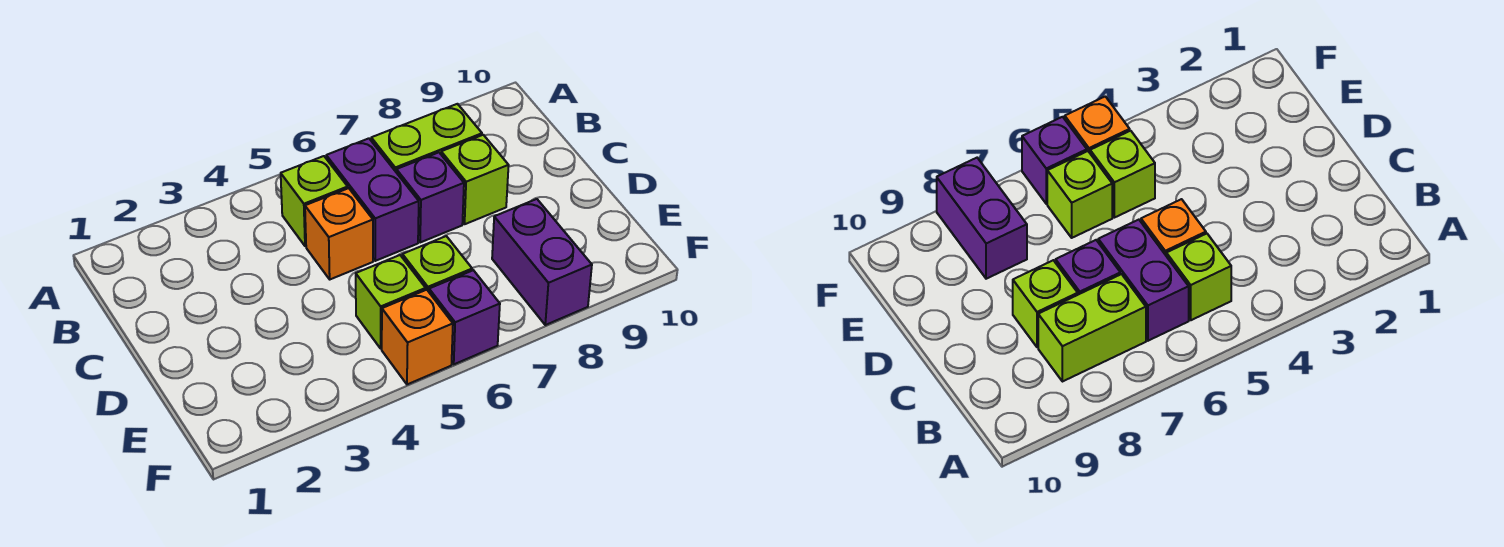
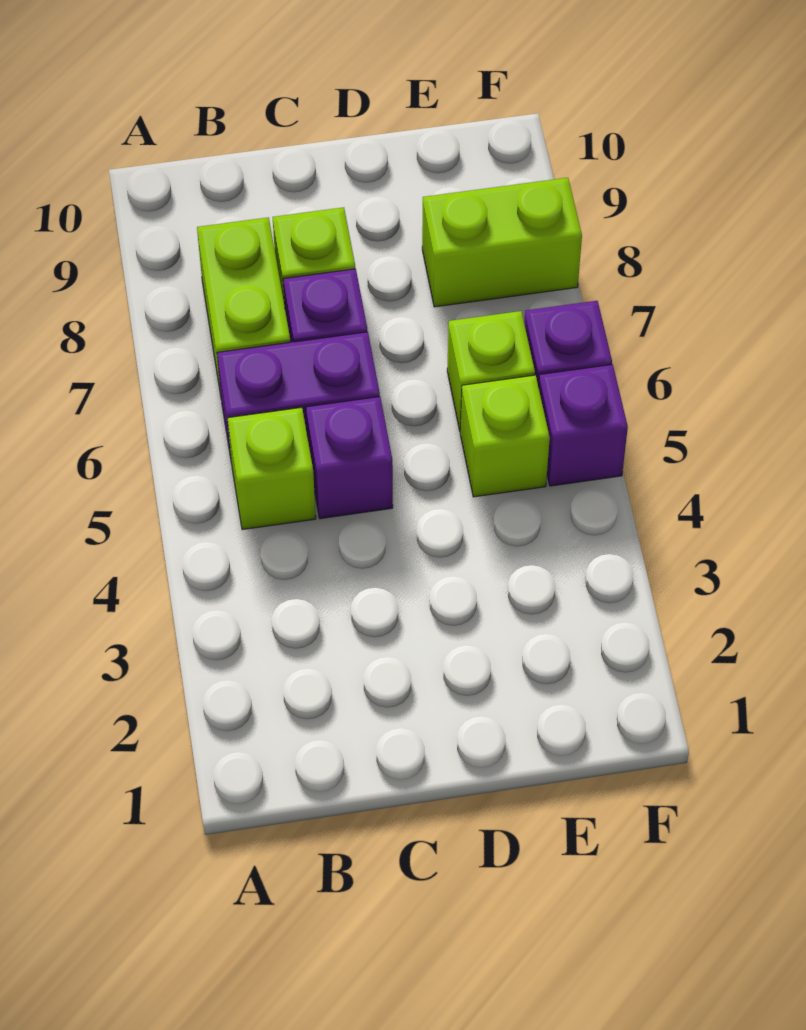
orange brick C5 level 1 -> purple brick C5 level 1
purple brick E8:F8 level 1 -> lime brick E8:F8 level 1
orange brick F5 level 1 -> purple brick F5 level 1

